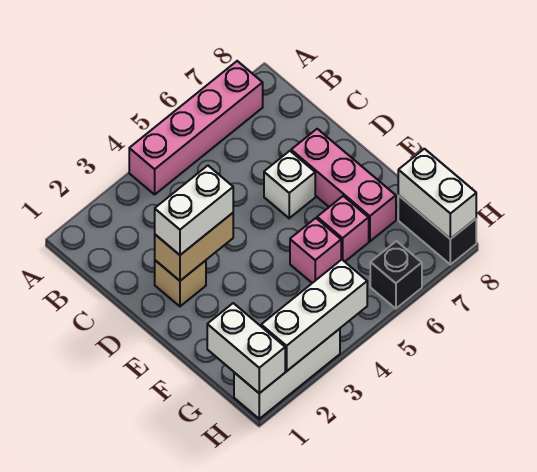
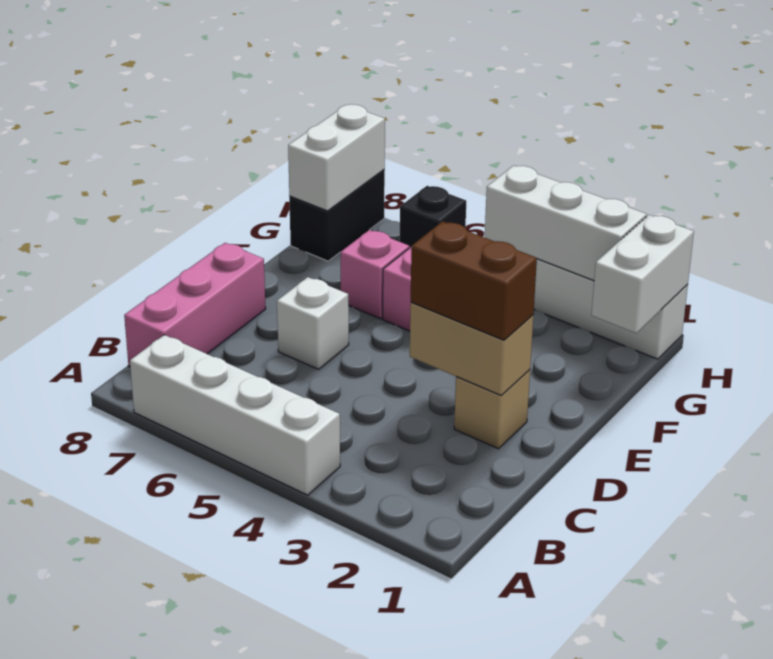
pink brick A4:A7 level 1 -> white brick A4:A7 level 1
white brick D2:D3 level 3 -> brown brick D2:D3 level 3
pink brick D7:F7 level 1 -> pink brick B8:D8 level 1

